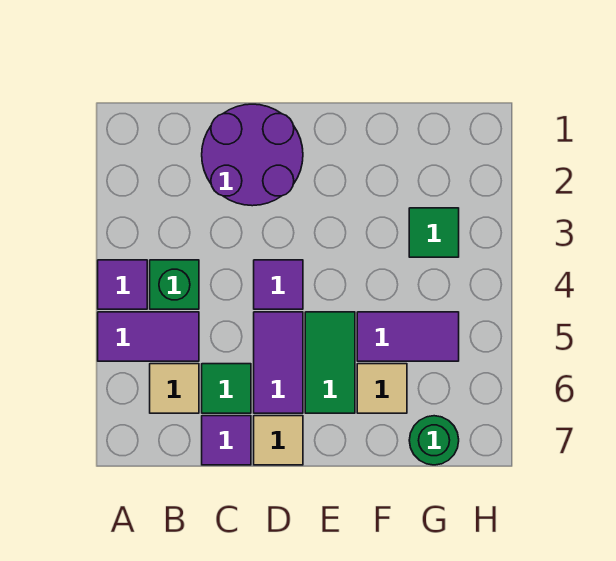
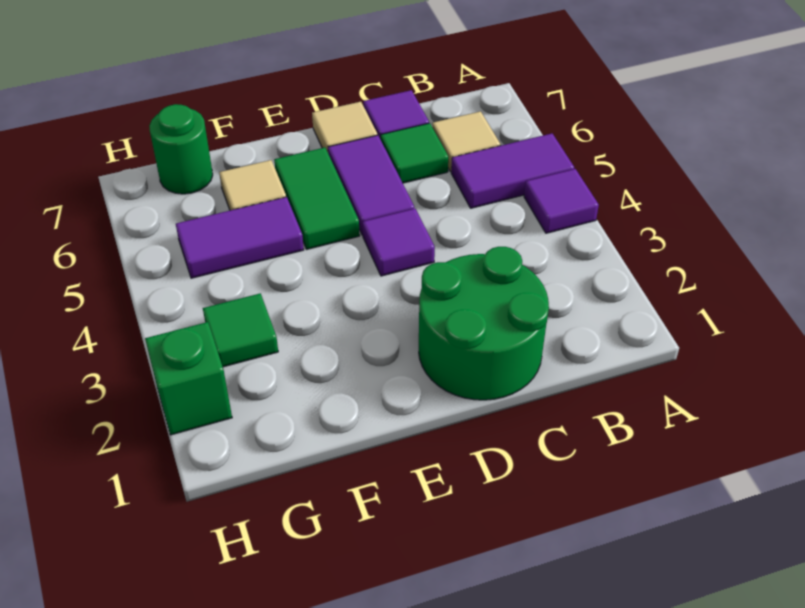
green brick B4 level 1 -> green brick H2 level 1
purple round brick C1:D2 level 1 -> green round brick C1:D2 level 1

